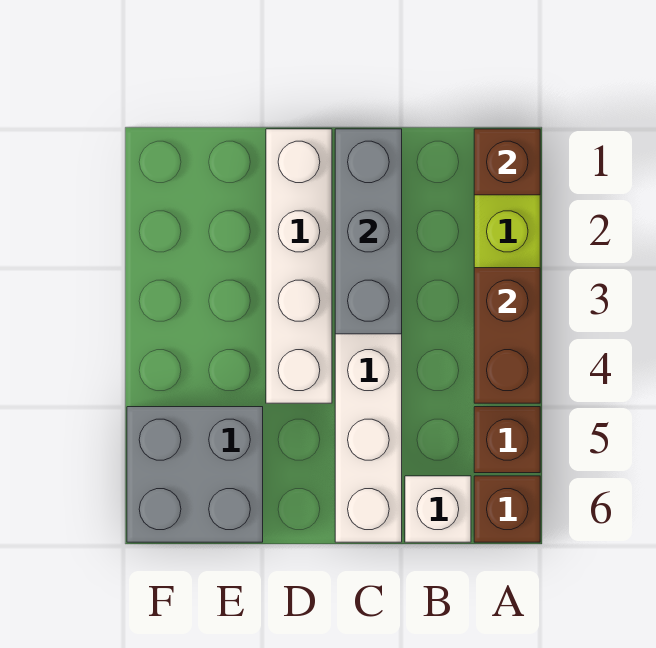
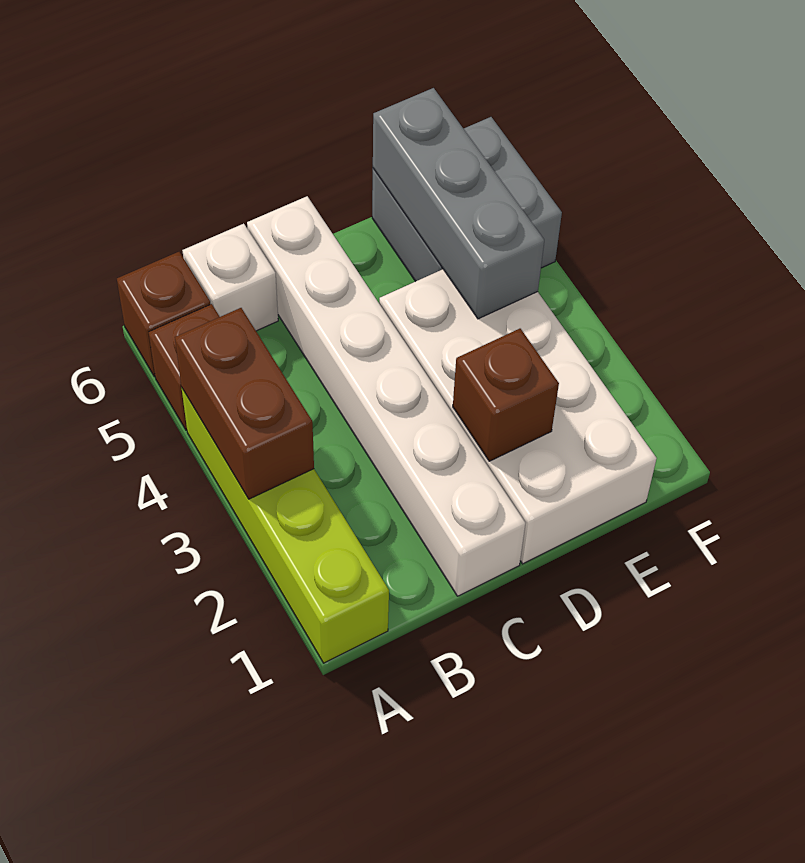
brown brick A1 level 2 -> brown brick D2 level 2
grey brick C1:C3 level 2 -> grey brick E4:E6 level 2
white brick D1:D4 level 1 -> white brick D1:E4 level 1

